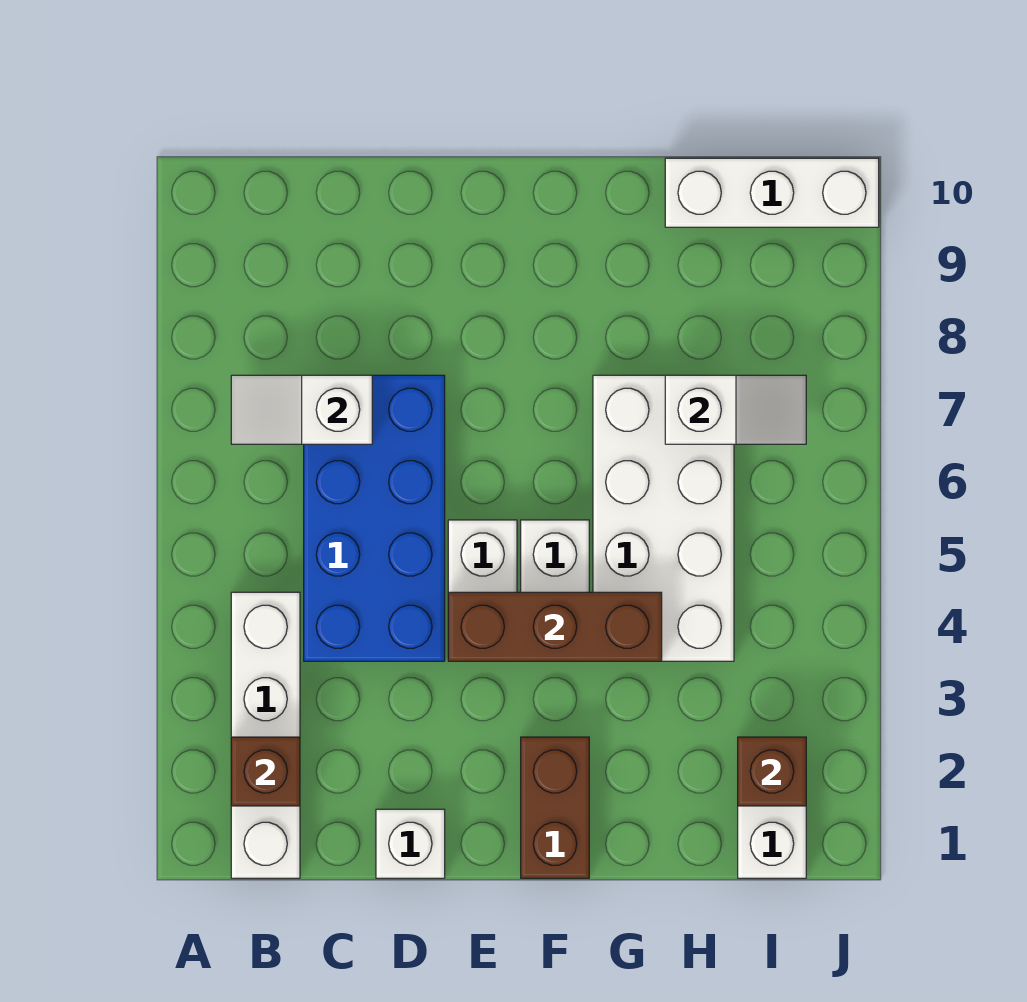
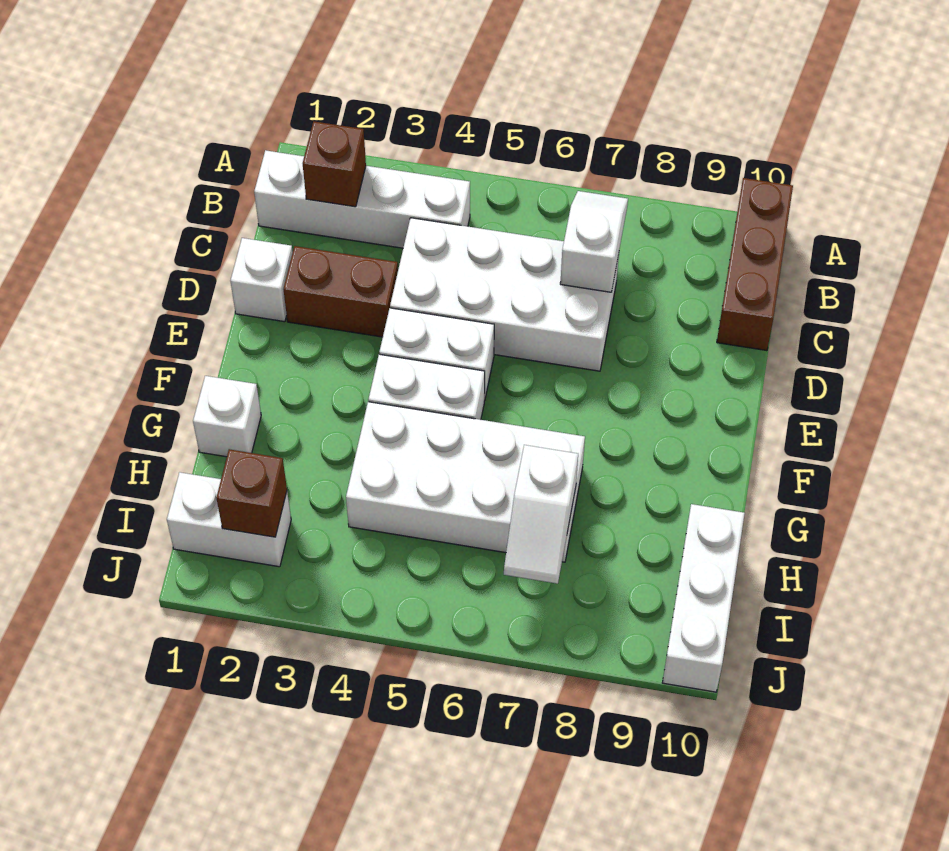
blue brick C4:D7 level 1 -> white brick C4:D7 level 1
brown brick E4:G4 level 2 -> brown brick A10:C10 level 1
brown brick F1:F2 level 1 -> brown brick D2:D3 level 1
none -> white brick G1 level 1

